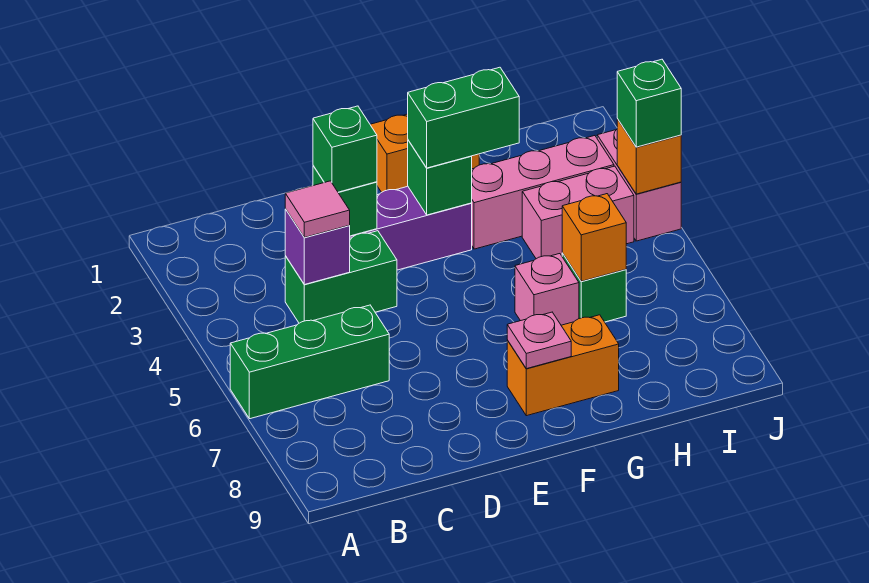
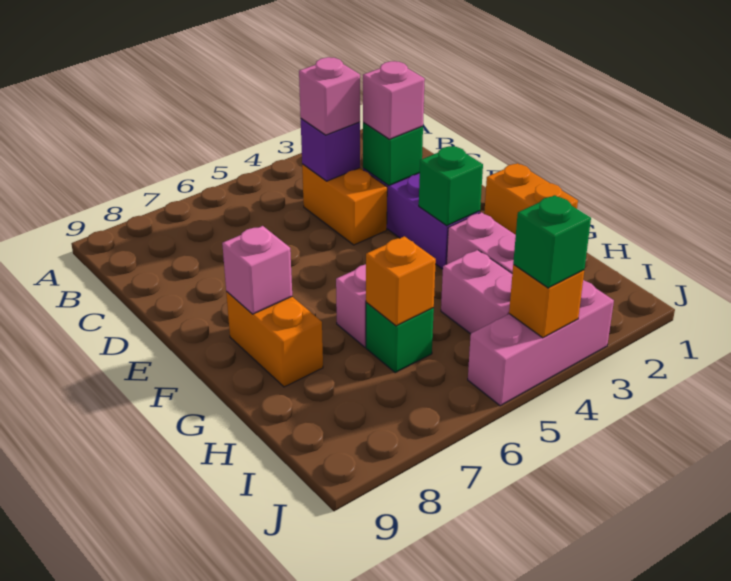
green brick A6:C6 level 1 -> none
green brick C4:D4 level 1 -> orange brick C4:D4 level 1
pink tile C4 level 3 -> pink brick C4 level 3
green brick D3 level 3 -> pink brick D3 level 3
green brick F3:G3 level 3 -> none
pink plate F8 level 2 -> pink brick F8 level 2
pink brick J3:J4 level 1 -> pink brick J3:J5 level 1

